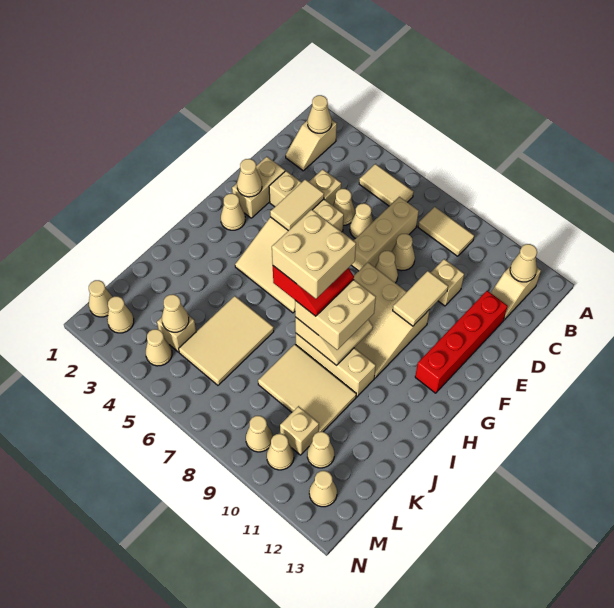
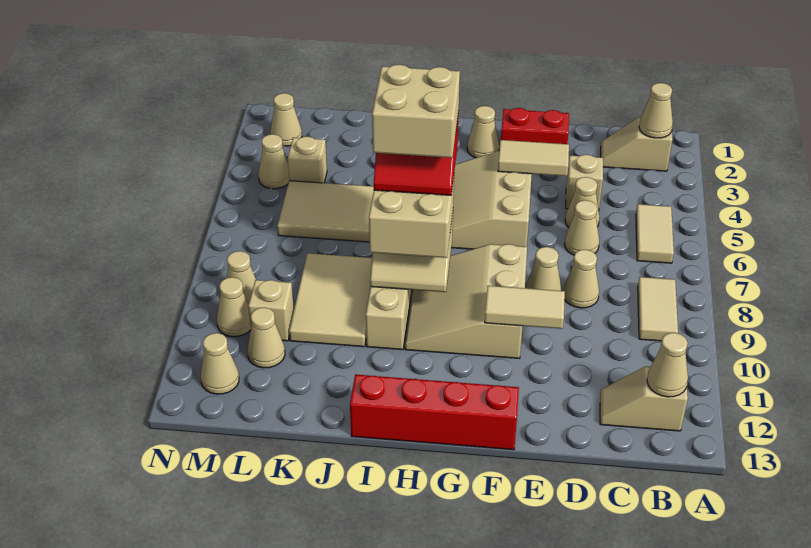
tan brick C7:E7 level 1 -> none
tan brick D10 level 1 -> none
red brick D12:G12 level 1 -> red brick F13:I13 level 1
tan brick E2:F2 level 1 -> red brick E2:F2 level 1
tan brick E3:E5 level 1 -> none
tan cone F2 level 2 -> none
tan cone L4 level 2 -> none
tan cone M1 level 1 -> none

